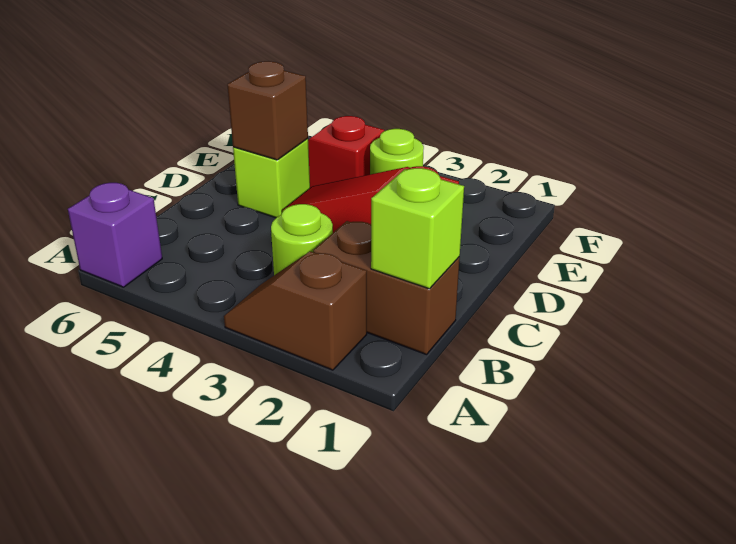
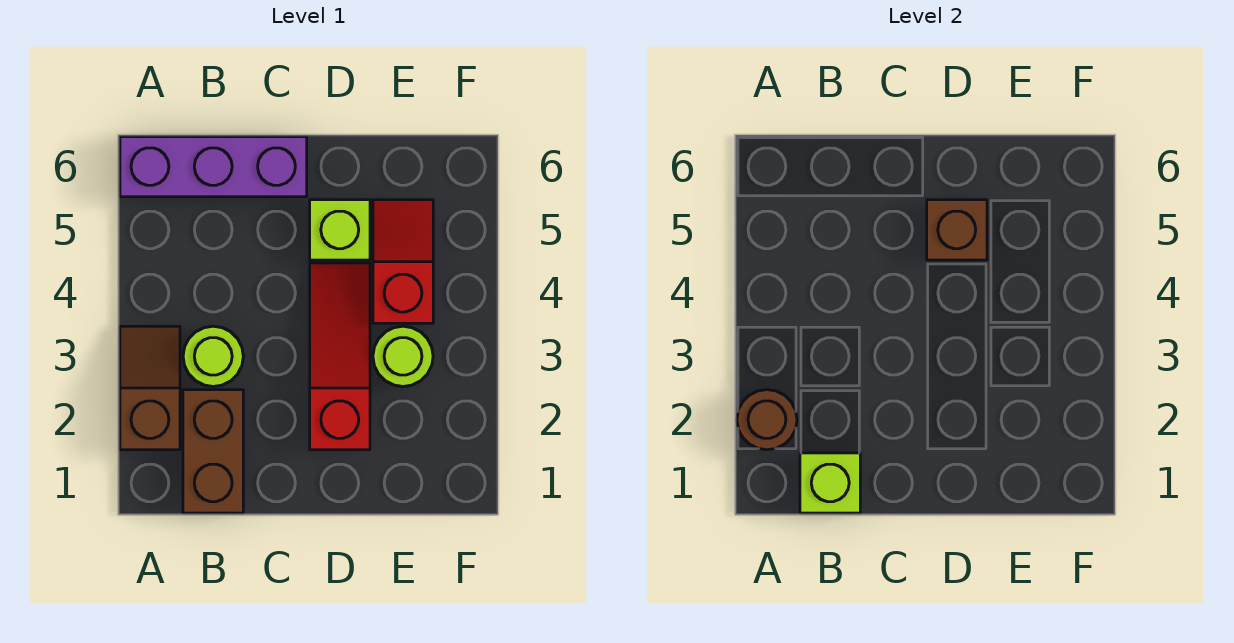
none -> brown round brick A2 level 2
purple brick A6 level 1 -> purple brick A6:C6 level 1

